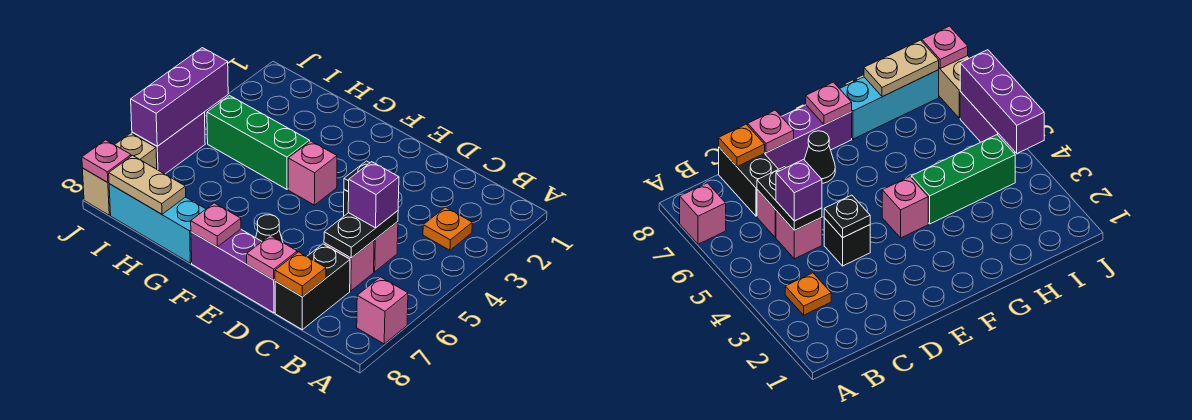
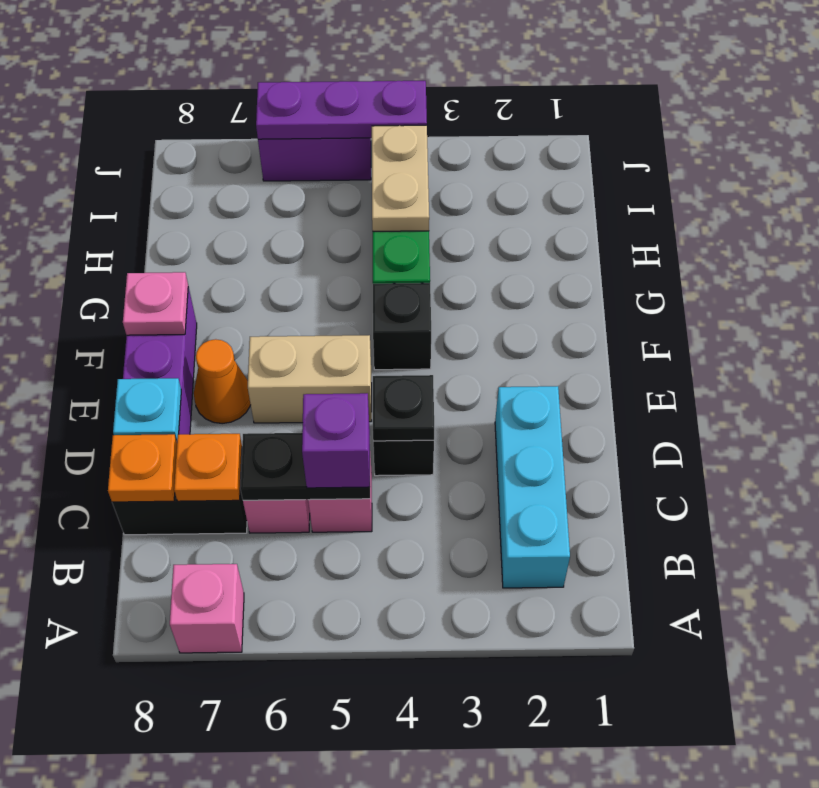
orange plate B3 level 1 -> orange plate C7 level 2
pink plate D8 level 2 -> cyan plate D8 level 2
black cone E7 level 1 -> orange cone E7 level 1
pink brick F4 level 1 -> black brick F4 level 1
cyan brick G8:I8 level 1 -> cyan brick B2:D2 level 1
tan plate H8:I8 level 2 -> tan plate H4:I4 level 2
purple brick J4:J6 level 2 -> purple plate J4:J6 level 2
tan brick J7:J8 level 1 -> tan brick E5:E6 level 1
pink plate J8 level 2 -> none

